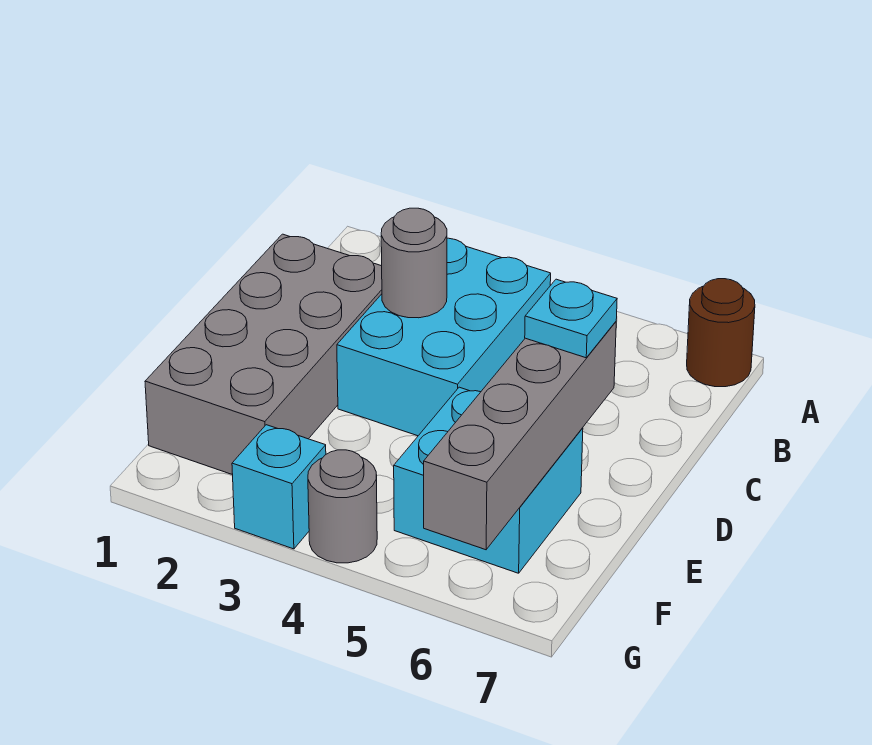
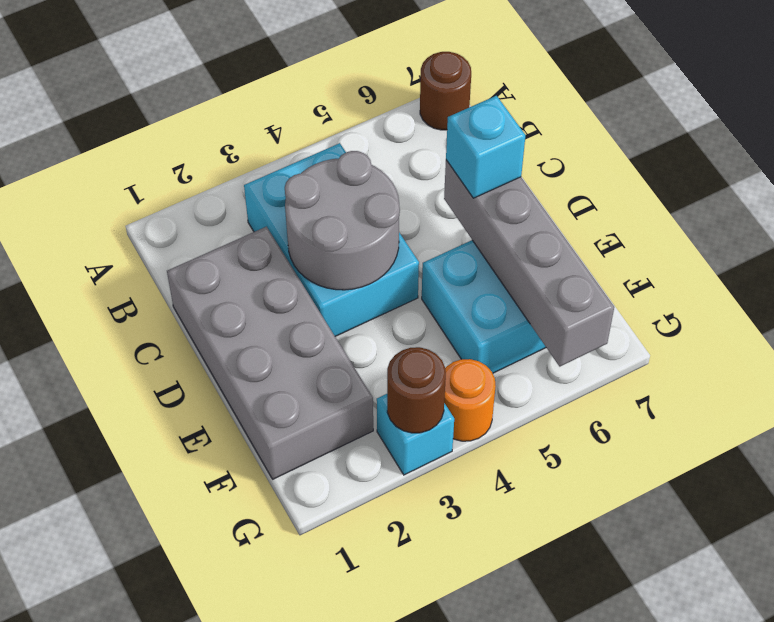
grey round brick C3 level 2 -> grey round brick C3:D4 level 2
cyan plate D6 level 3 -> cyan brick D6 level 3
none -> brown round brick G3 level 2
grey round brick G4 level 1 -> orange round brick G4 level 1

